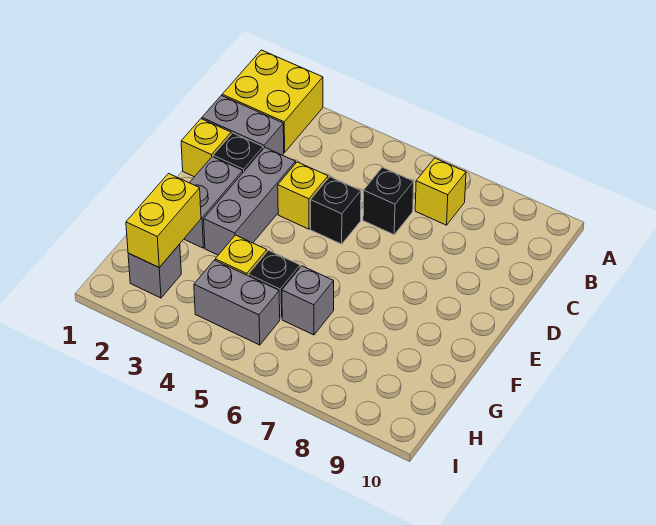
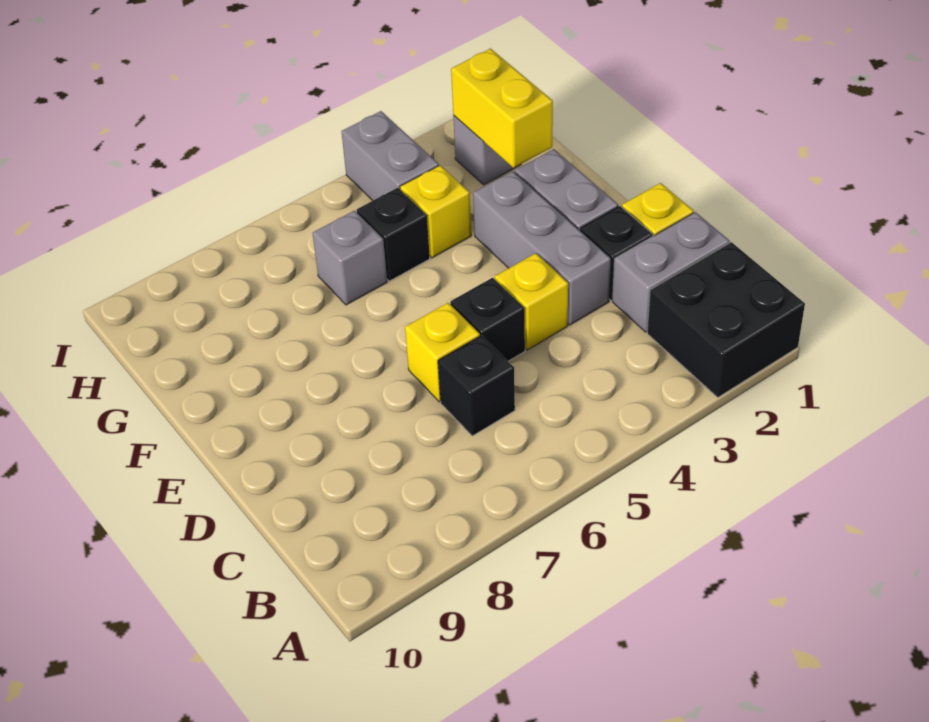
yellow brick A1:B2 level 1 -> black brick A1:B2 level 1
yellow brick B7 level 1 -> yellow brick D6 level 1
grey brick H4:H5 level 1 -> grey brick H4:I4 level 1

